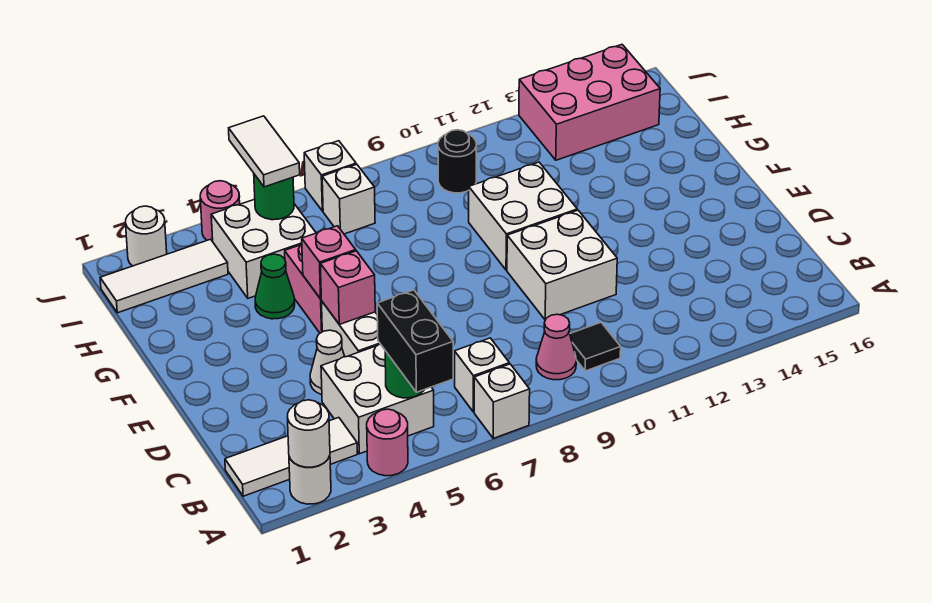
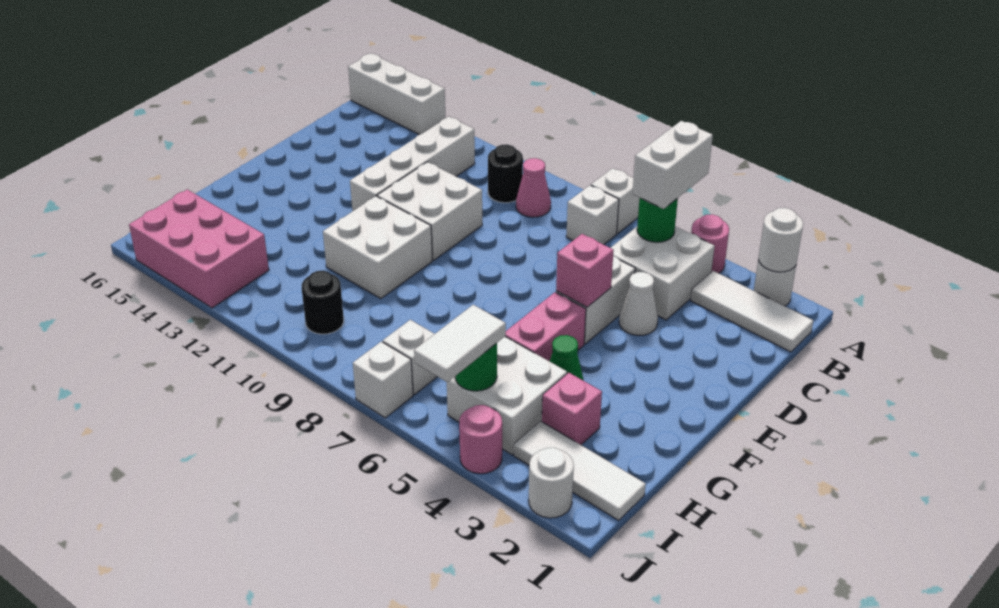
black brick A5:B5 level 3 -> white brick A5:B5 level 3
none -> white brick A14:A16 level 1
black tile B10 level 1 -> black round brick B10 level 1
none -> white brick B12:E12 level 1
pink brick F5 level 2 -> pink brick H3 level 1

